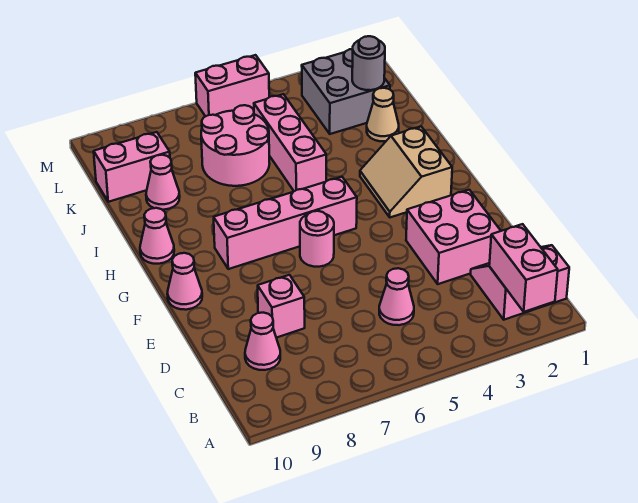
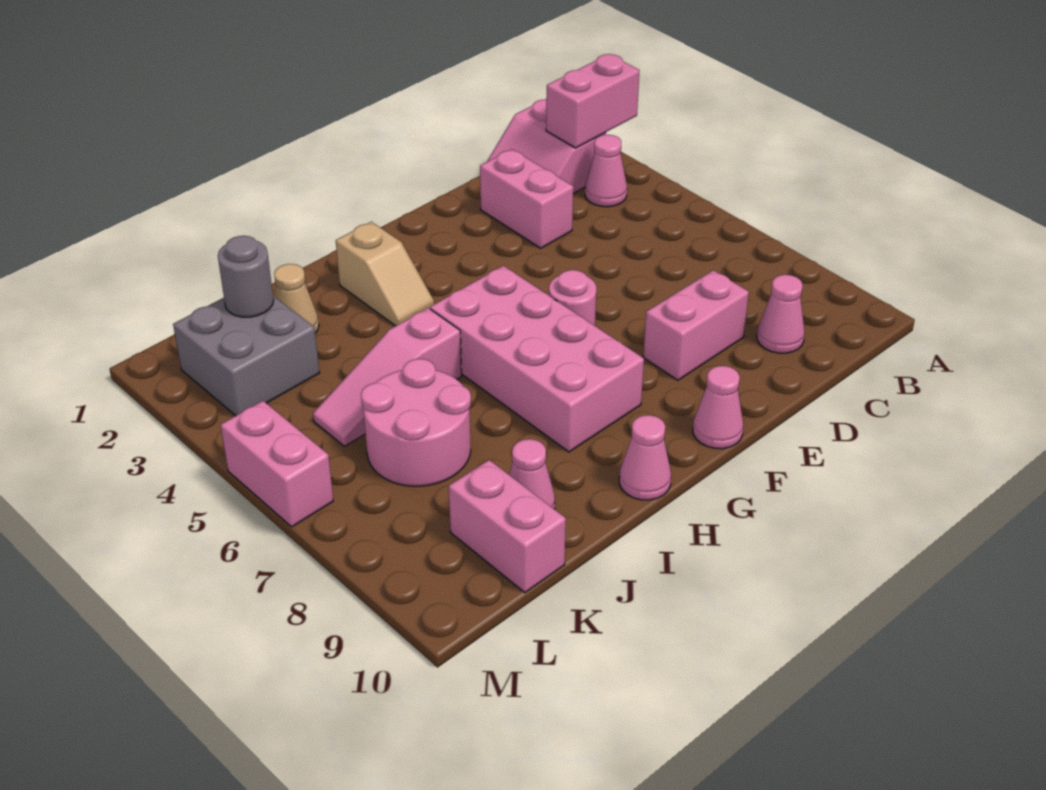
pink cone C5 level 1 -> pink cone B3 level 1
pink brick D2:E3 level 1 -> pink brick D2:D3 level 1
pink brick D8 level 1 -> pink brick D8:E8 level 1
tan slope G2:H3 level 1 top 2 -> tan slope H2:H3 level 1 top 2
pink brick G5:G8 level 1 -> pink brick G5:H8 level 1
pink brick I5:K5 level 1 -> pink slope I5:K5 level 1 top I

